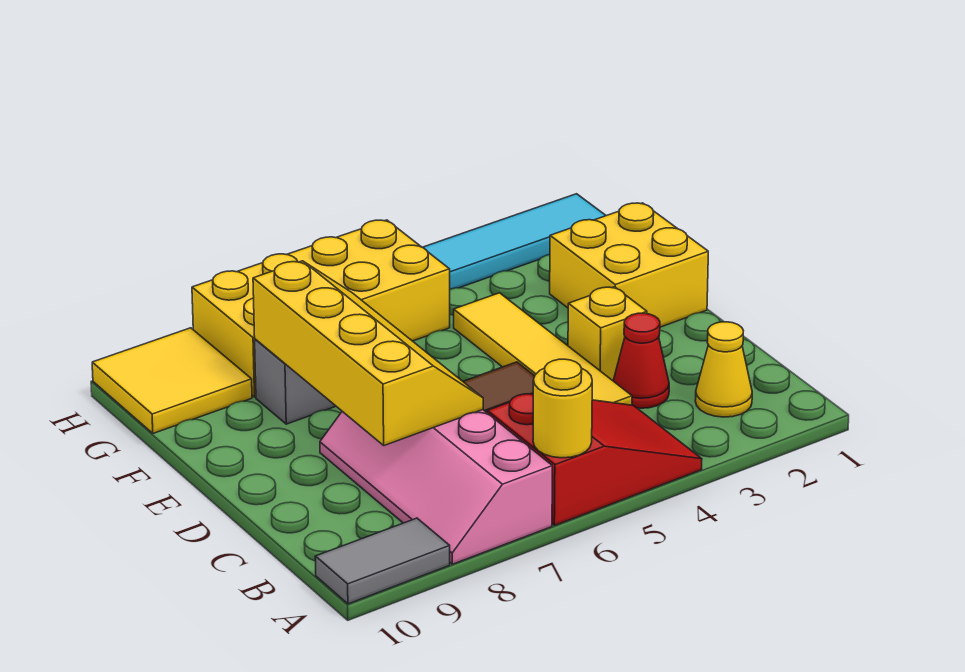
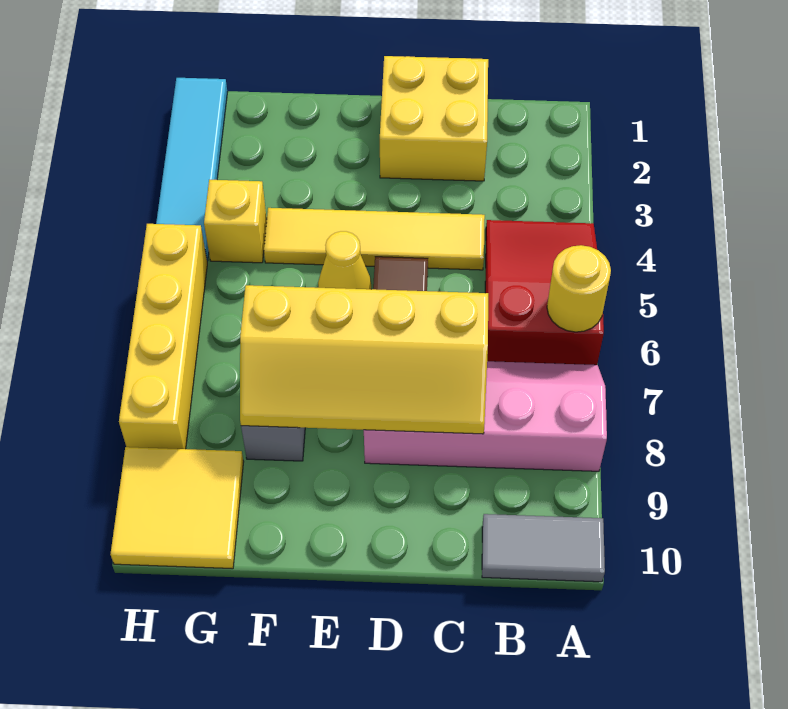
pink slope A7:D8 level 1 top 7 -> pink slope A7:D8 level 1 top 8
grey tile A9:A10 level 1 -> grey tile A10:B10 level 1
yellow cone B2 level 1 -> yellow cone E5 level 1
red cone C3 level 1 -> none
yellow slope C7:F8 level 2 top 8 -> yellow slope C7:F8 level 2 top 7
yellow brick D3 level 1 -> yellow brick G4 level 1
yellow brick E1:F2 level 1 -> yellow brick C1:D2 level 1
yellow brick G5:H8 level 1 -> yellow brick H5:H8 level 1

